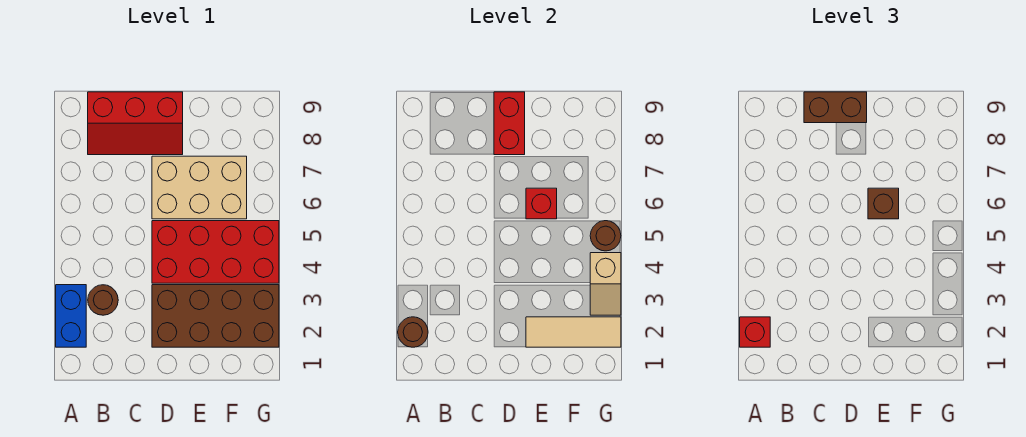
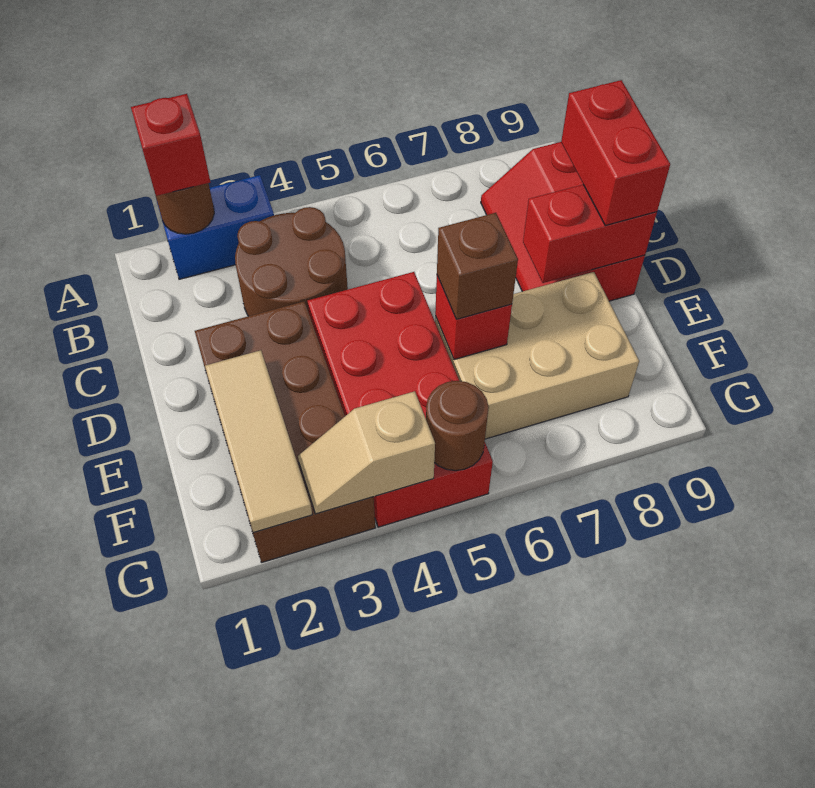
brown round brick B3 level 1 -> brown round brick B3:C4 level 1
brown brick C9:D9 level 3 -> red brick C9:D9 level 3
tan brick D6:F7 level 1 -> tan brick E6:F8 level 1

